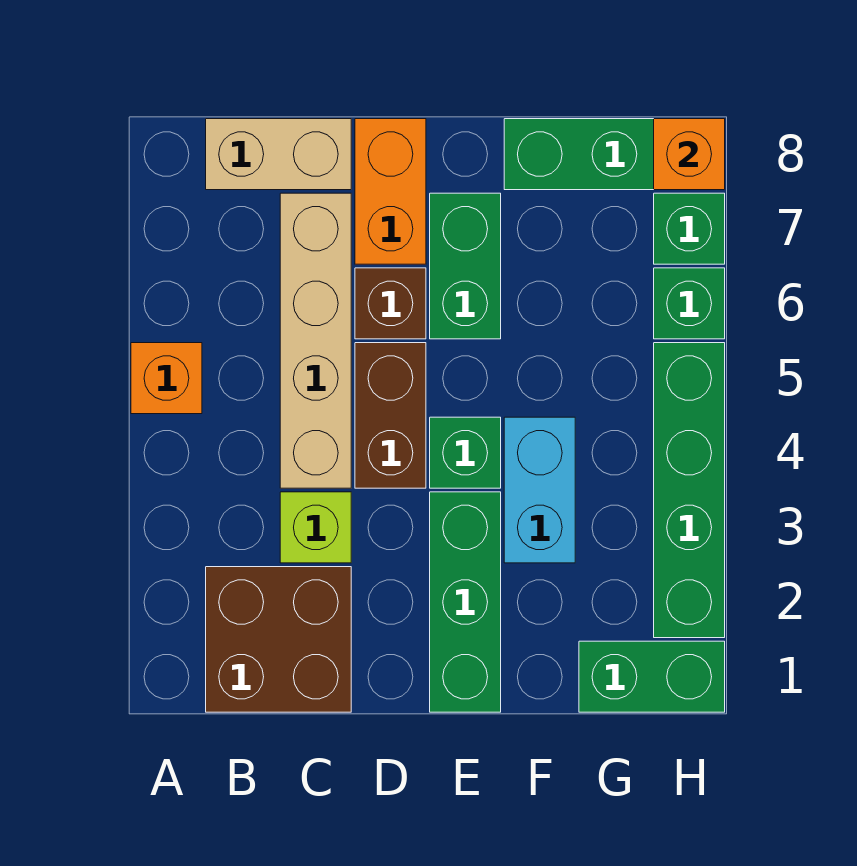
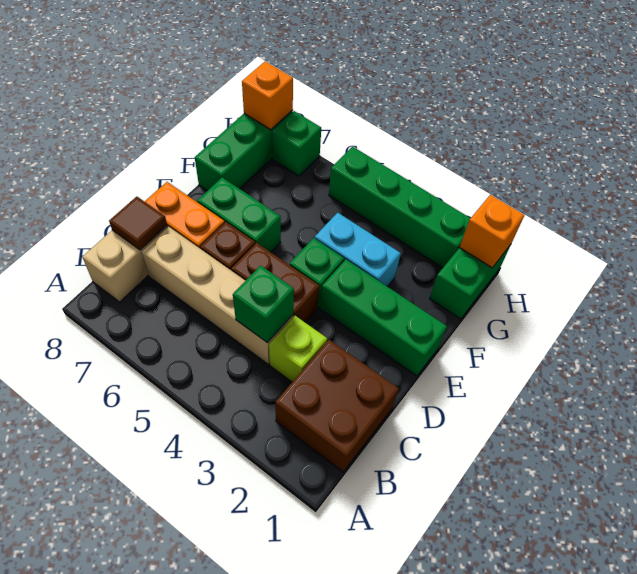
orange brick A5 level 1 -> orange brick H1 level 2
none -> brown tile C8 level 2
green brick H6 level 1 -> green brick C4 level 2

